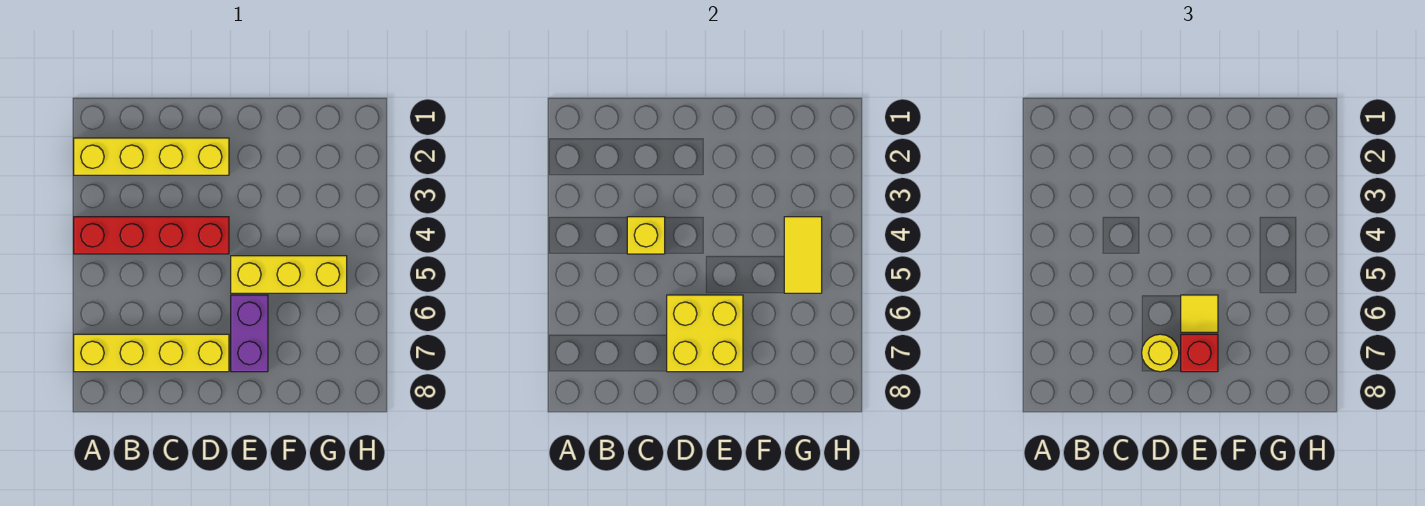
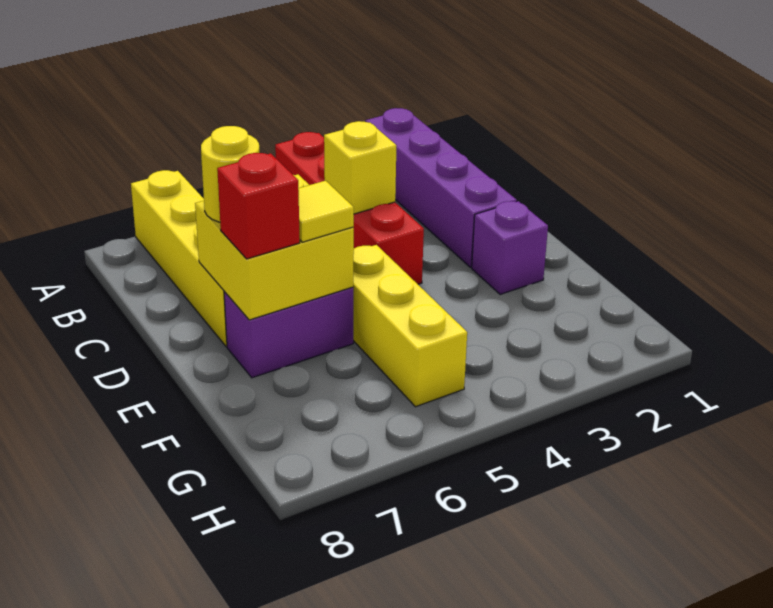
yellow brick A2:D2 level 1 -> purple brick A2:D2 level 1
none -> purple brick E2 level 1
yellow tile G4:G5 level 2 -> none

